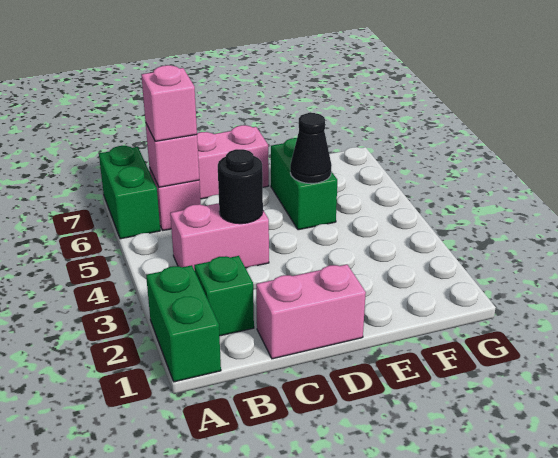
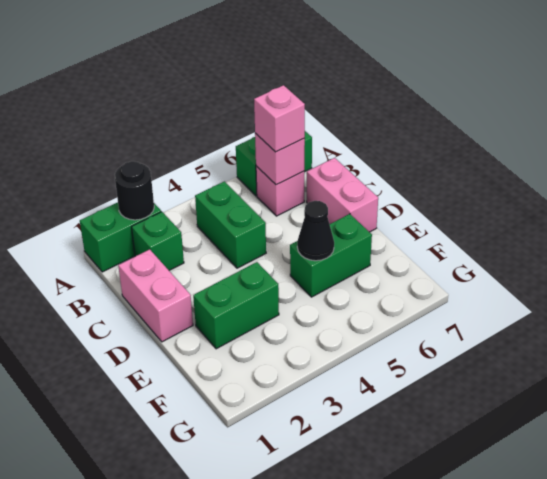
pink brick B4:C4 level 1 -> green brick B4:C4 level 1
black round brick C4 level 2 -> black round brick A2 level 2
none -> green brick E2:E3 level 1

